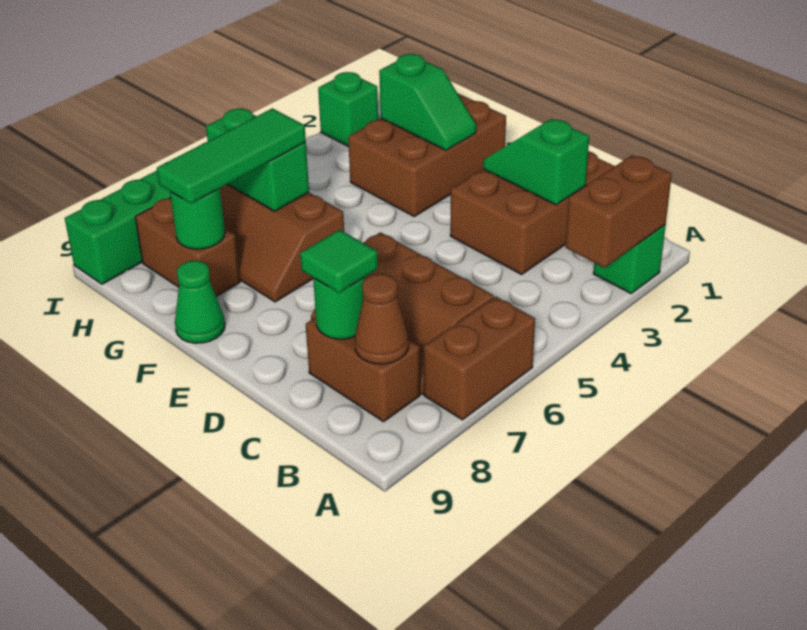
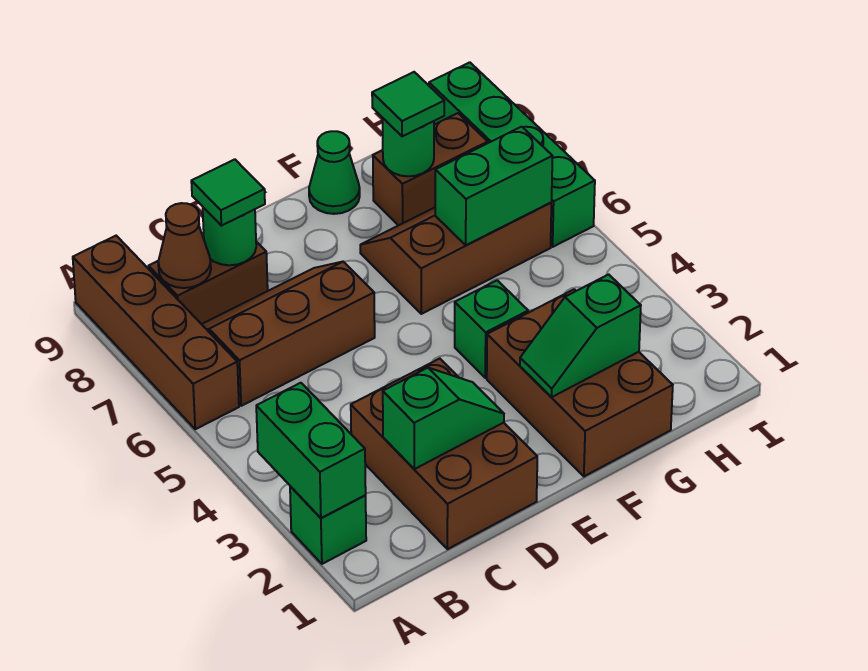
brown brick A2:A3 level 2 -> green brick A2:A3 level 2
brown brick A6:A7 level 1 -> brown brick A6:A9 level 1
green tile G6:G8 level 3 -> green tile G8 level 3
green brick I2 level 1 -> green brick F4 level 1

